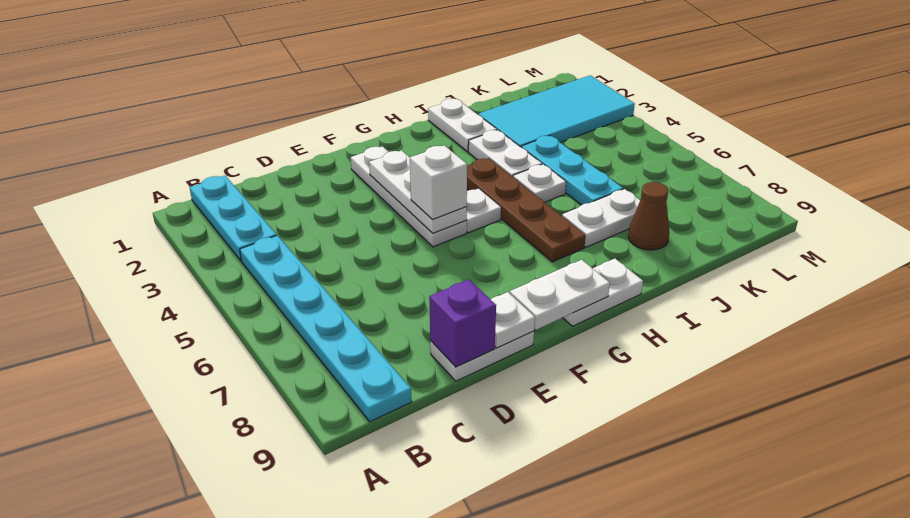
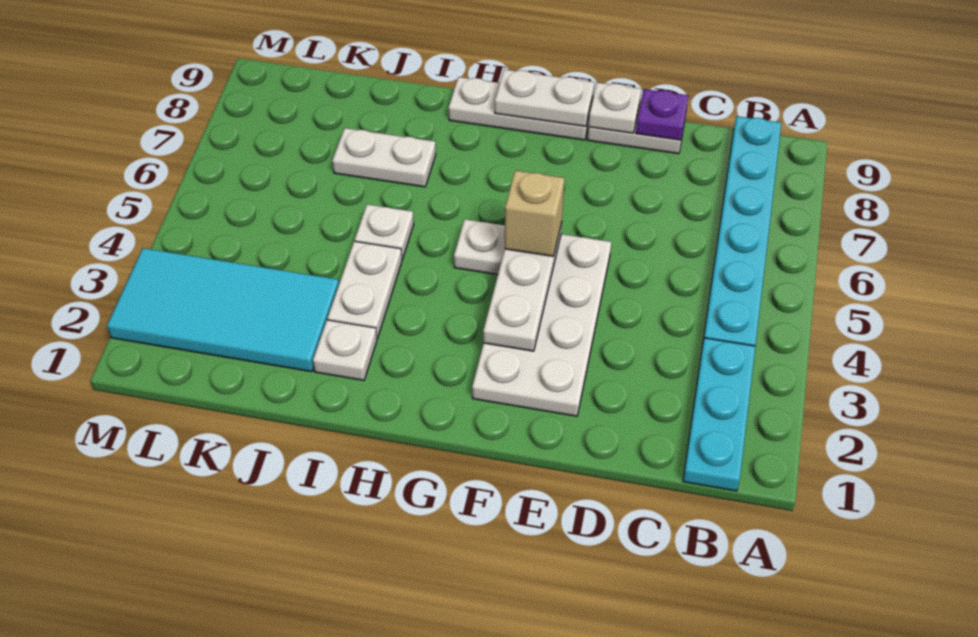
purple brick D9 level 2 -> purple plate D9 level 2
white plate F2:F5 level 1 -> white plate E2:F5 level 1
white brick F5 level 3 -> tan brick F5 level 3
white plate G9:H9 level 1 -> white plate F9:H9 level 1
brown plate H4:H7 level 1 -> none
white plate I1:I2 level 1 -> white plate I2 level 1
cyan plate J4:J6 level 1 -> none
brown cone J8 level 1 -> none

